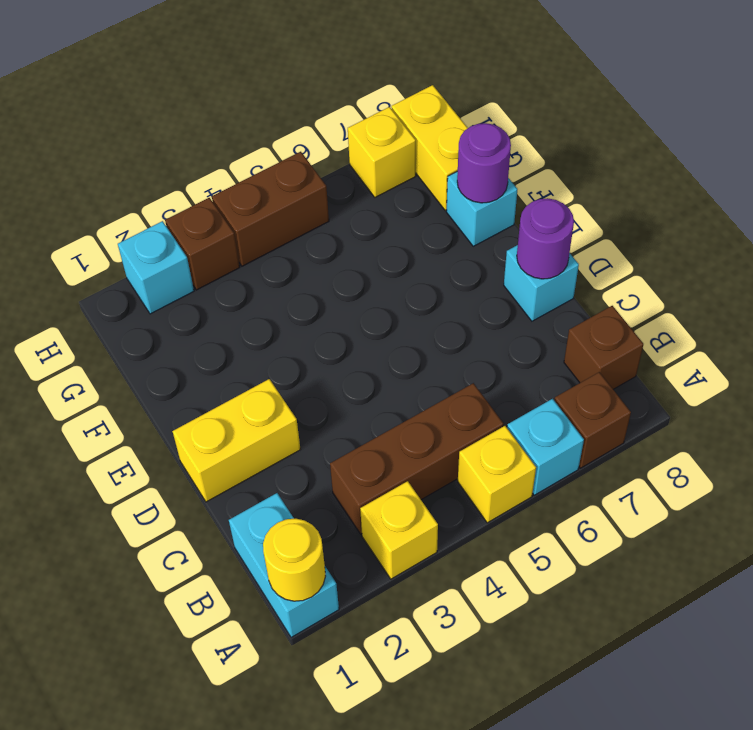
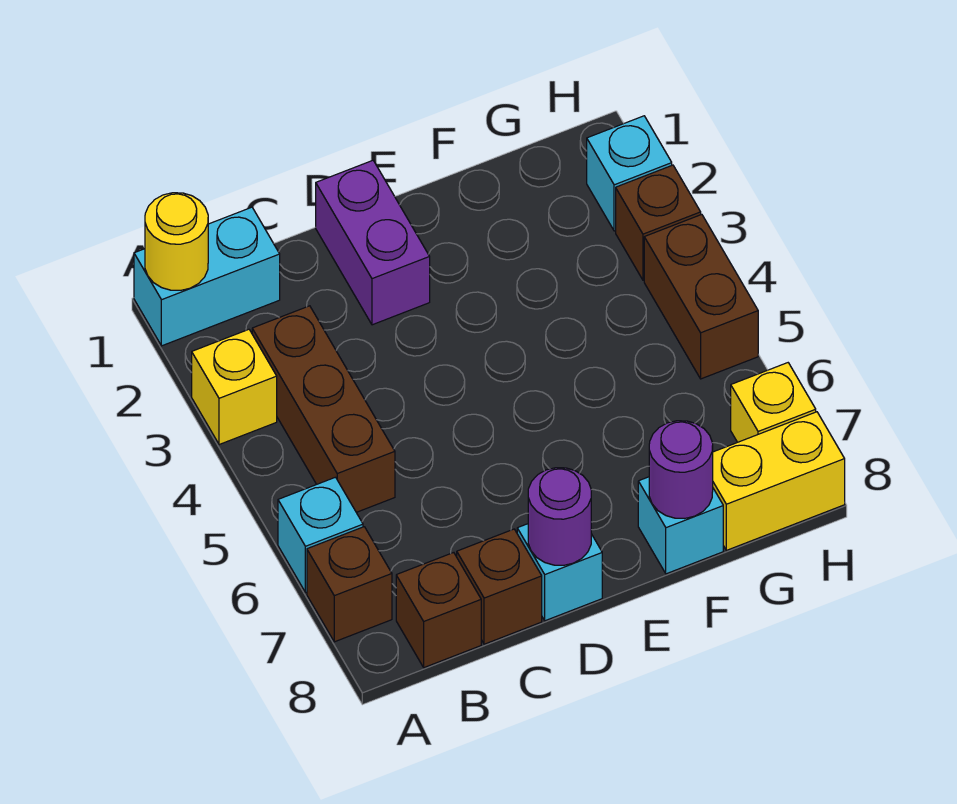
yellow brick A5 level 1 -> none
none -> brown brick C8 level 1
yellow brick D1:D2 level 1 -> purple brick D1:D2 level 1

